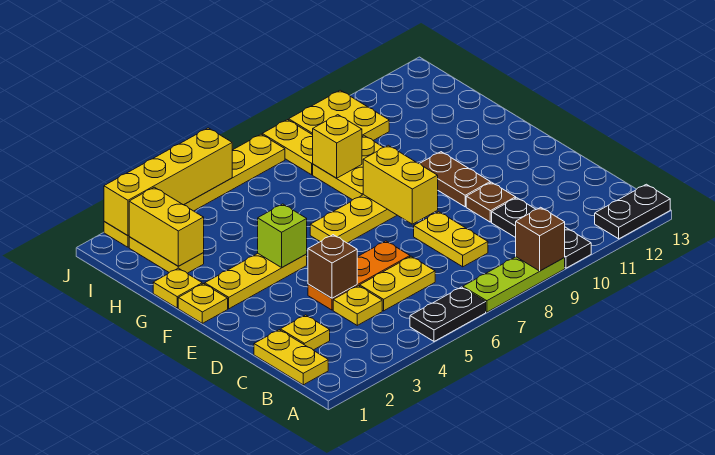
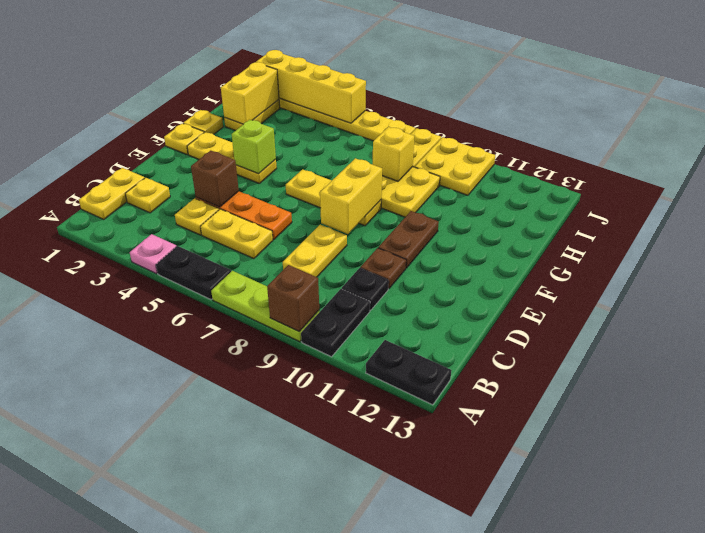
none -> pink plate A4 level 1

